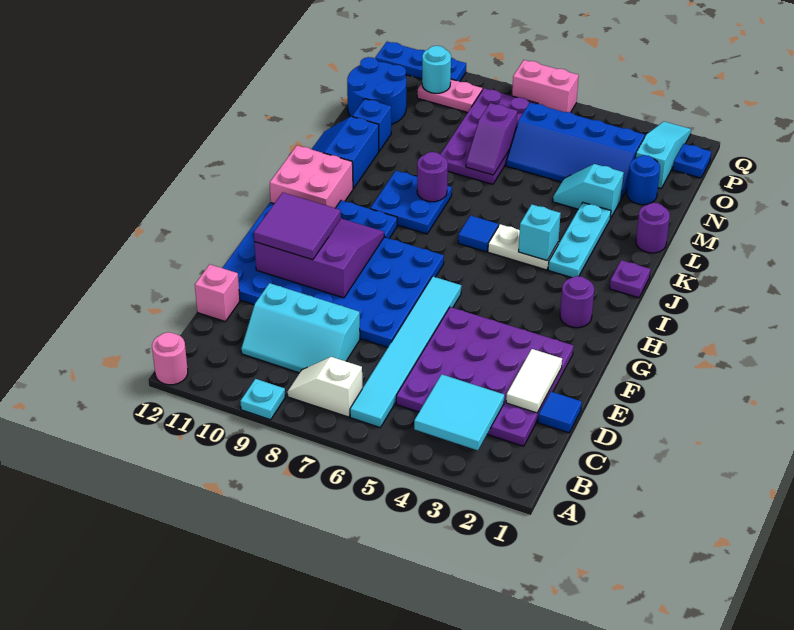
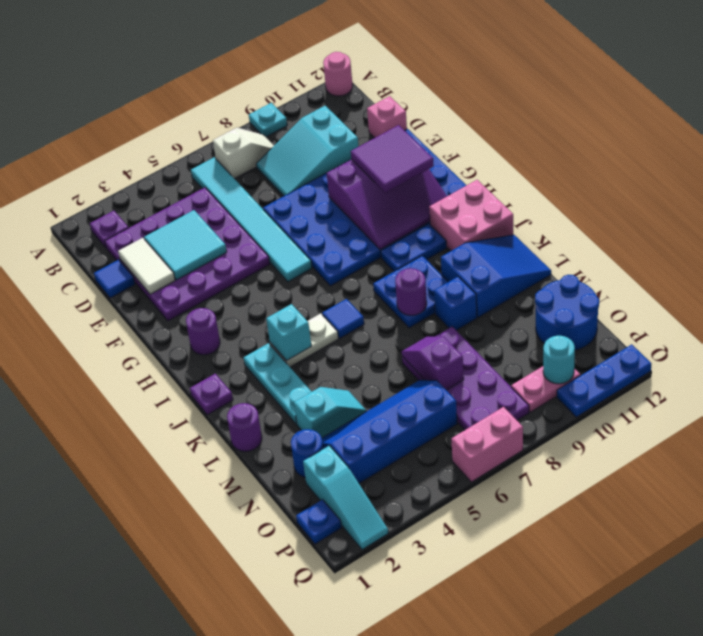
none -> purple plate B2 level 1
cyan tile B3:C4 level 2 -> cyan tile D3:E4 level 2
cyan slope C8:D10 level 1 top D -> cyan slope C8:D10 level 1 top 10
blue slope K11:L12 level 1 top 11 -> blue slope K10:L12 level 1 top 10
blue brick M11 level 1 -> blue brick L9 level 1

